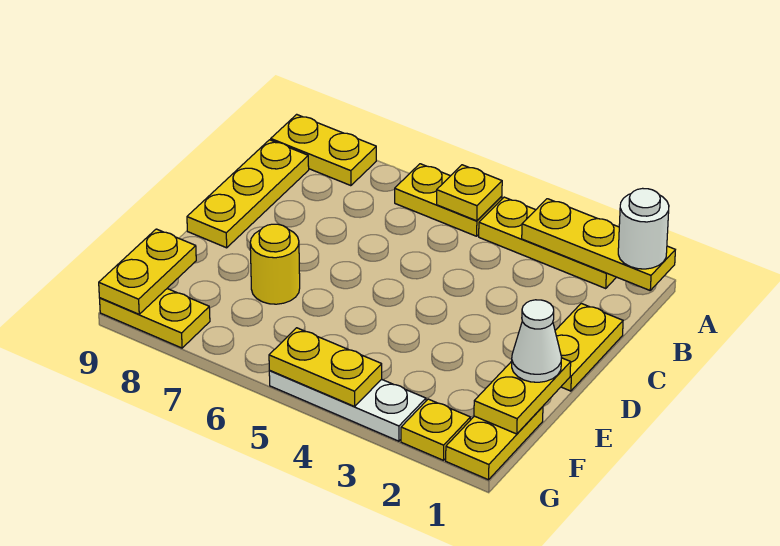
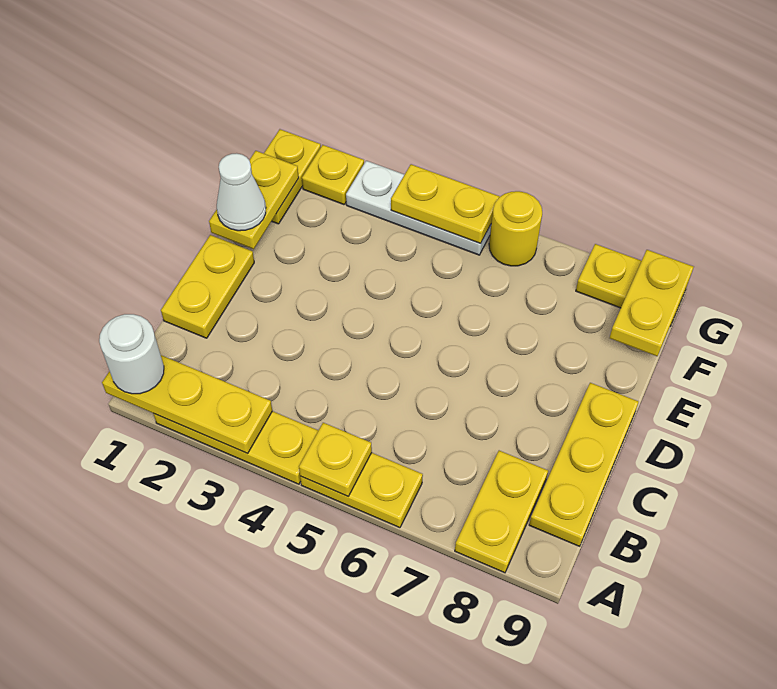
yellow plate A8:A9 level 1 -> yellow plate A8:B8 level 1
yellow round brick E7 level 1 -> yellow round brick G6 level 1

